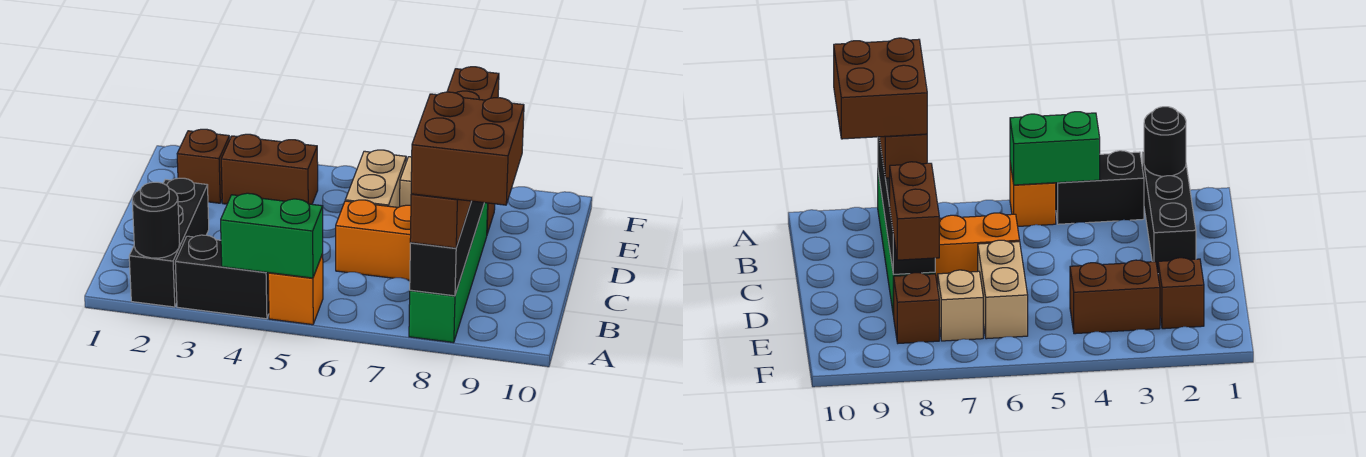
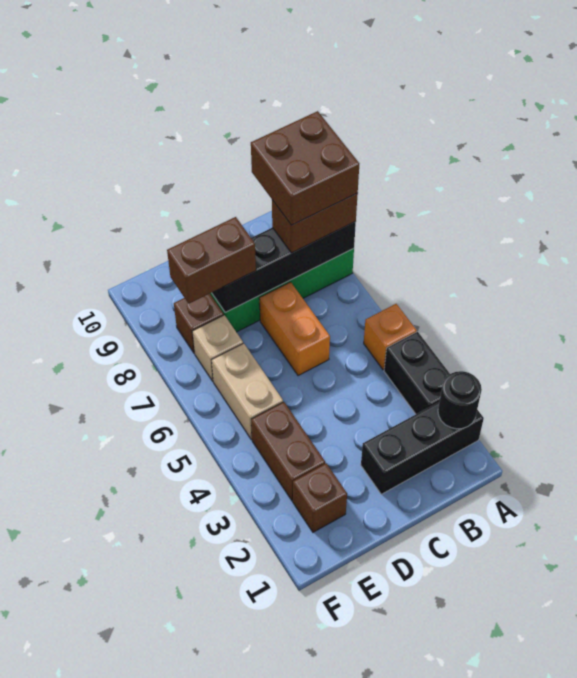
green brick A4:A5 level 2 -> none
tan brick D6:E6 level 1 -> tan brick E5:E6 level 1

